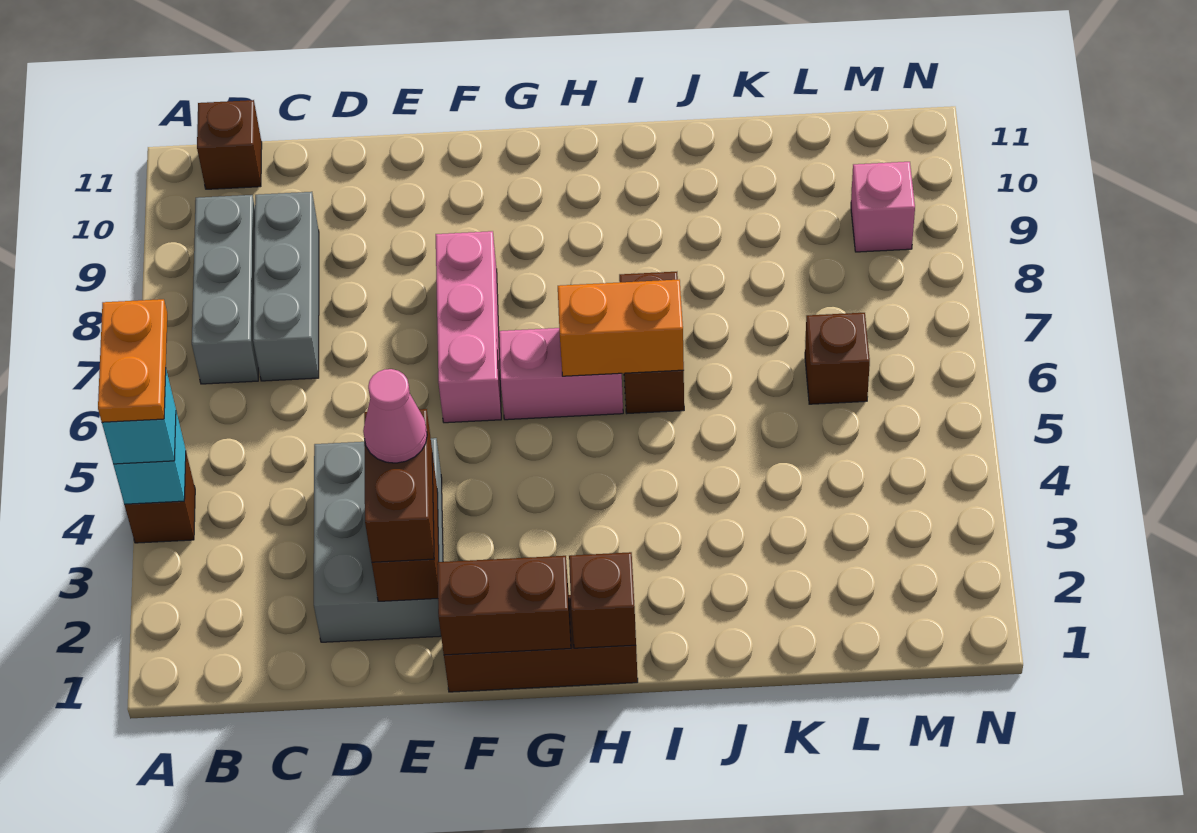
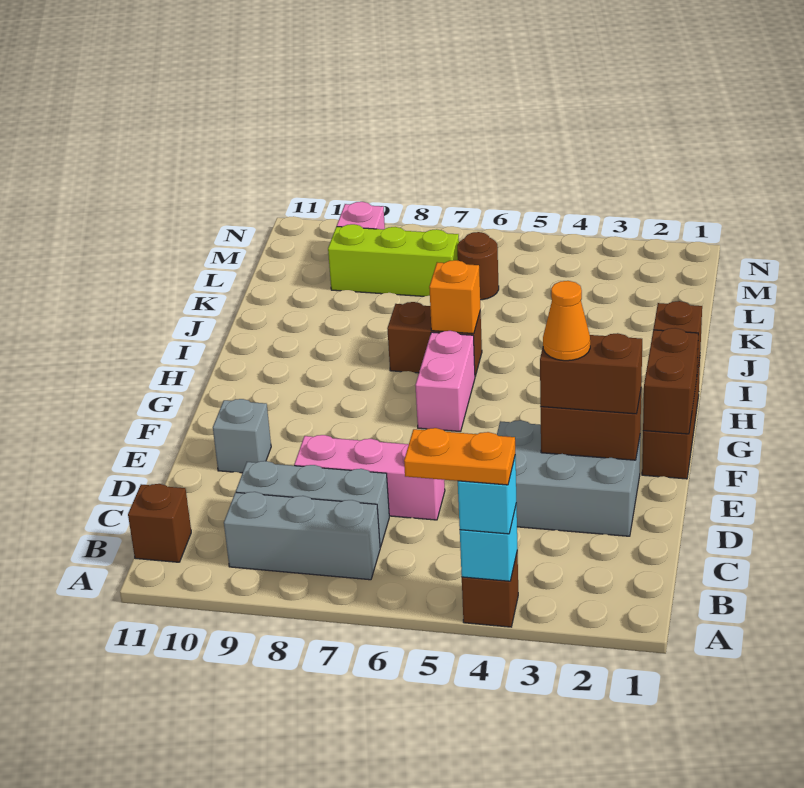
pink cone E3 level 4 -> orange cone E3 level 4
none -> grey brick E10 level 1
pink brick F6:F8 level 1 -> pink brick D6:D8 level 1
orange brick H6:I6 level 2 -> orange brick I6 level 2
brown brick L6 level 1 -> brown round brick L6 level 1
none -> lime brick L7:L9 level 1

